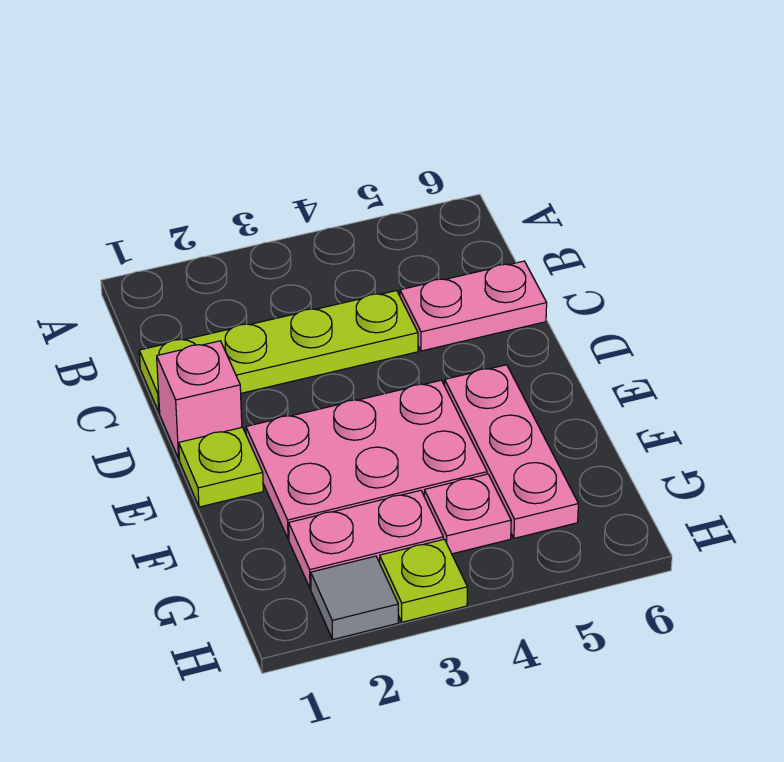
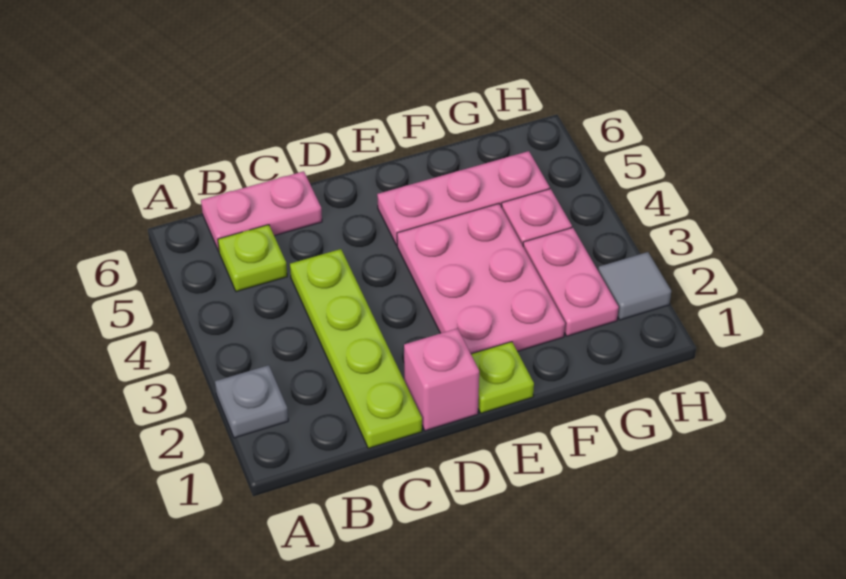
none -> grey plate A2 level 1
pink plate C5:C6 level 1 -> pink plate B6:C6 level 1
lime plate H3 level 1 -> lime plate B5 level 1

